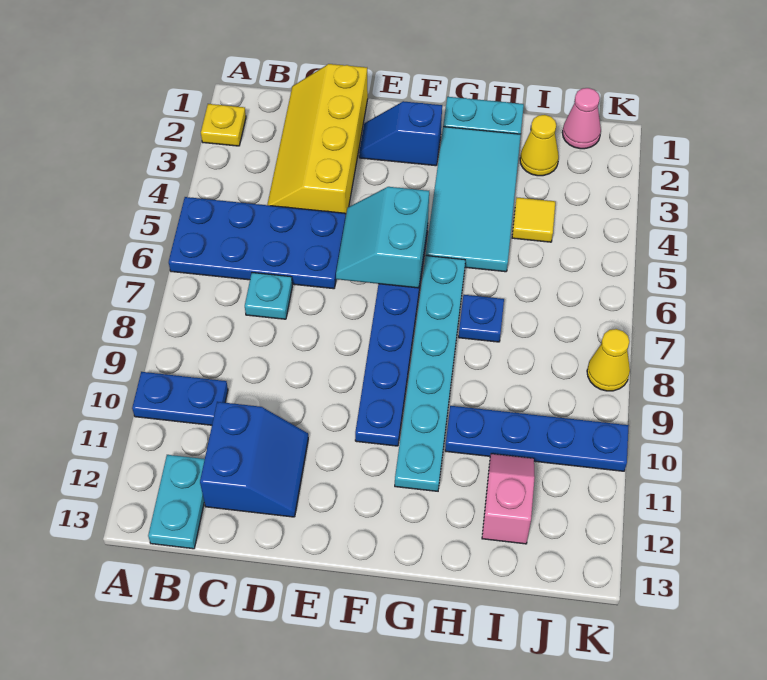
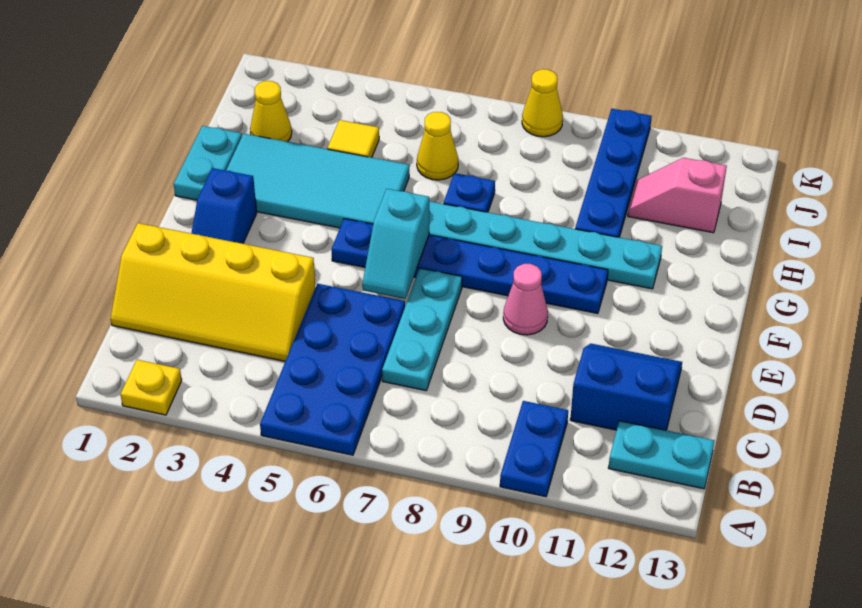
cyan plate C7 level 1 -> cyan plate C7:E7 level 1
cyan slope E5:F6 level 2 top F -> cyan slope E6:F6 level 2 top F
none -> yellow cone I6 level 1
pink cone J1 level 1 -> pink cone E9 level 1

